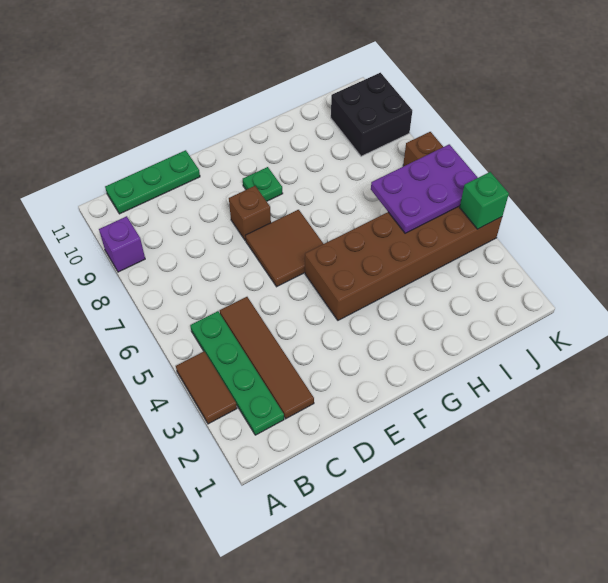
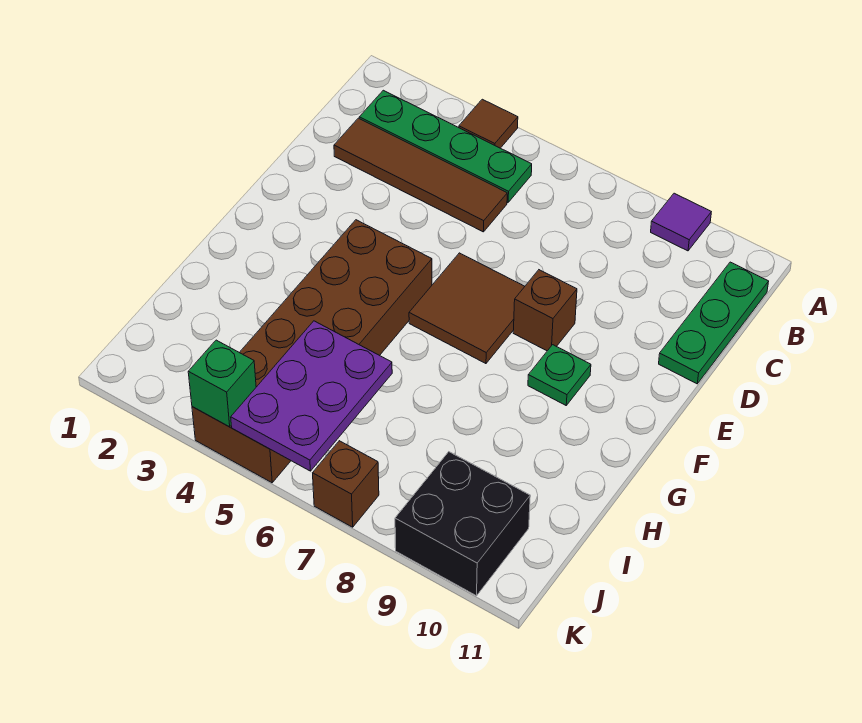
brown tile A3:A4 level 1 -> brown tile A4 level 1
purple brick A9 level 1 -> purple tile A9 level 1

